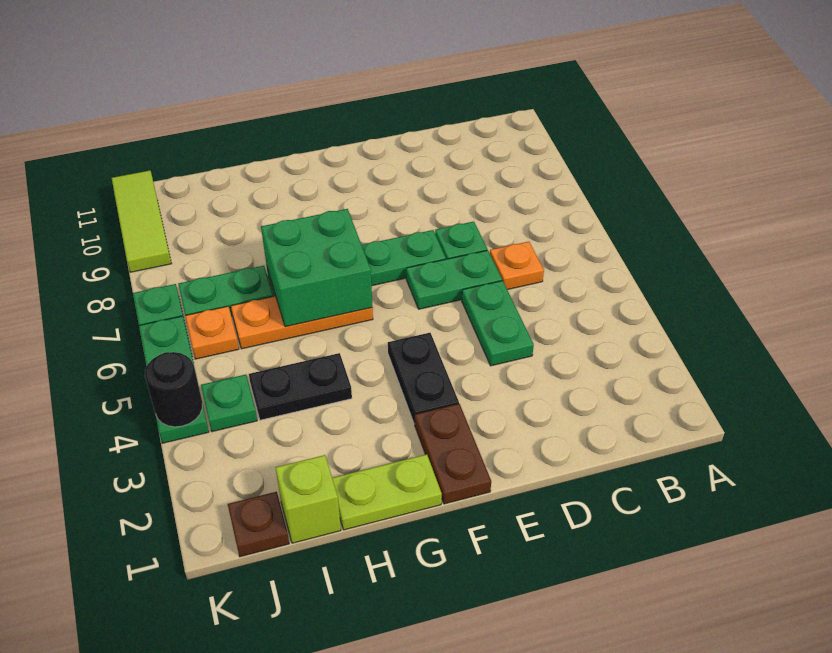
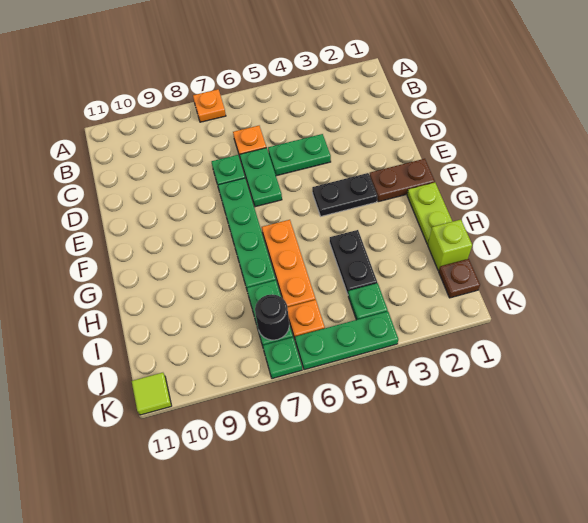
none -> orange plate A7 level 1
green brick G6:H7 level 2 -> none
black round brick K4 level 2 -> black round brick J7 level 2
lime tile K9:K11 level 1 -> lime tile K11 level 1

